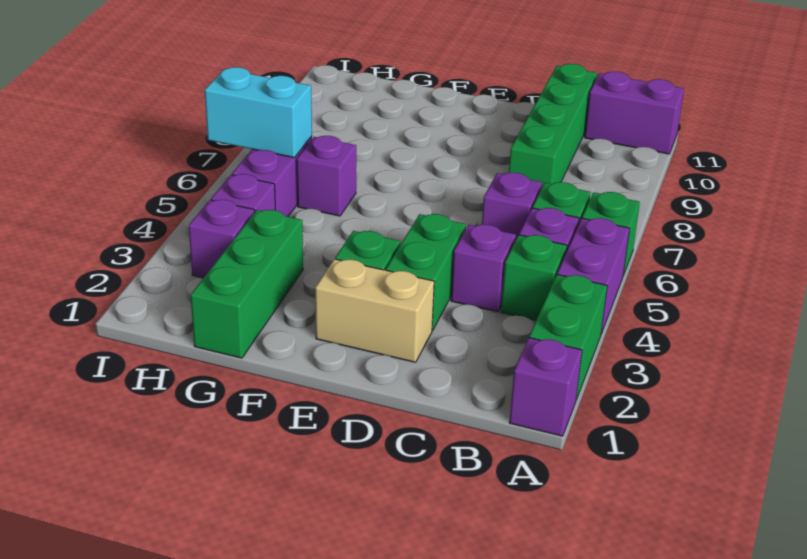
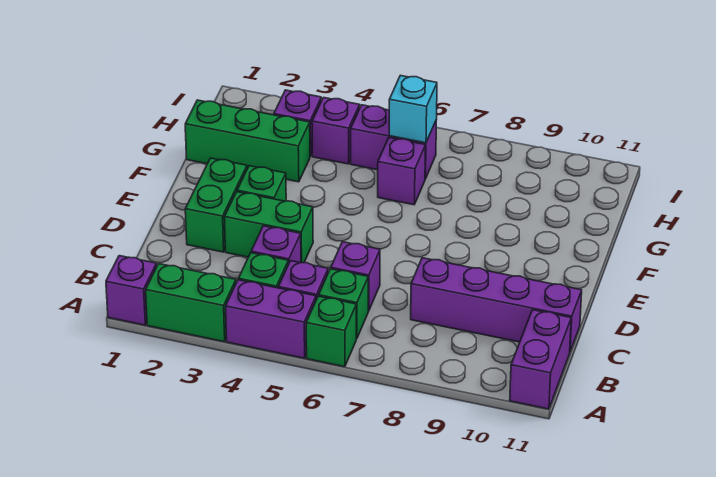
green brick C8:C11 level 1 -> purple brick C8:C11 level 1
tan brick D2:E2 level 1 -> green brick D2:E2 level 1
cyan brick H6:I6 level 2 -> cyan brick H6 level 2

